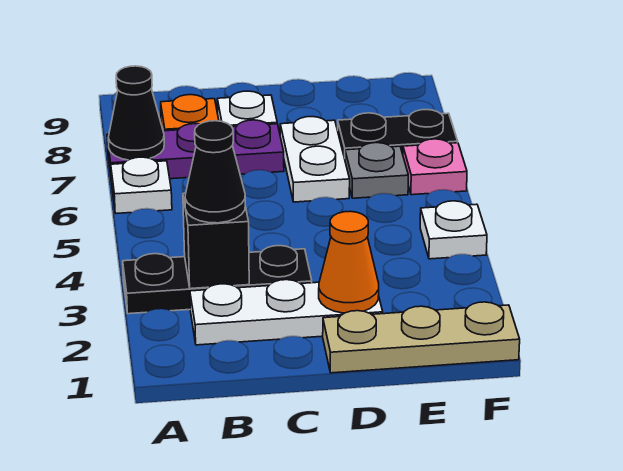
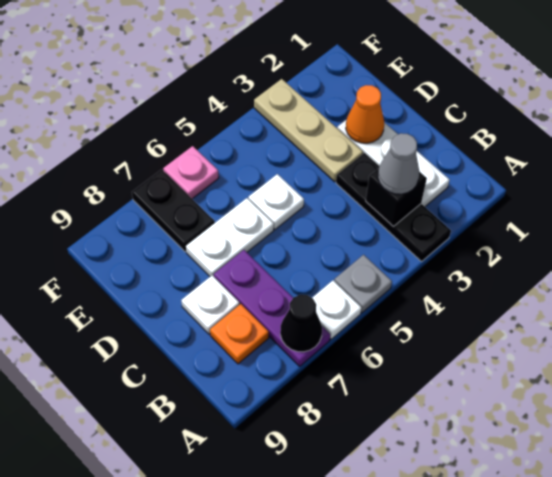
black cone B3 level 3 -> grey cone B3 level 3
tan plate D1:F1 level 1 -> tan plate D3:F3 level 1
grey plate E6 level 1 -> grey plate A5 level 1
white plate F4 level 1 -> white plate D5 level 1

